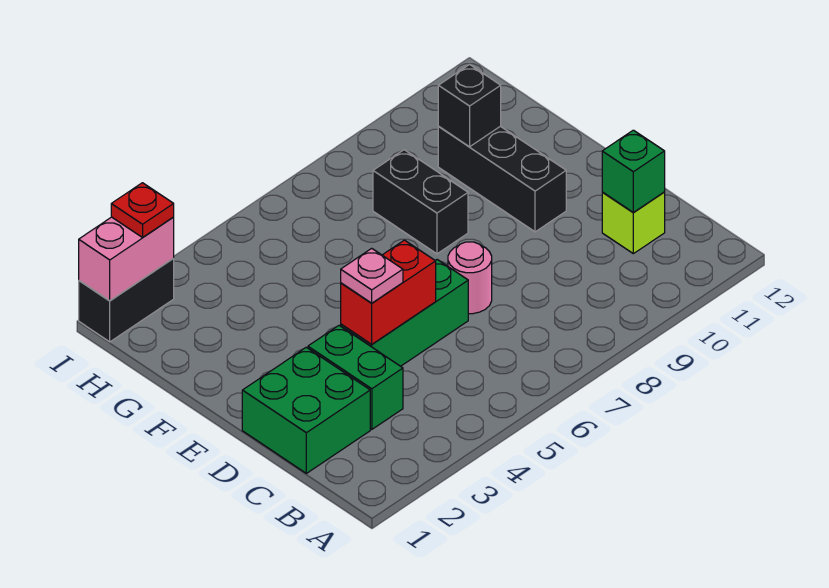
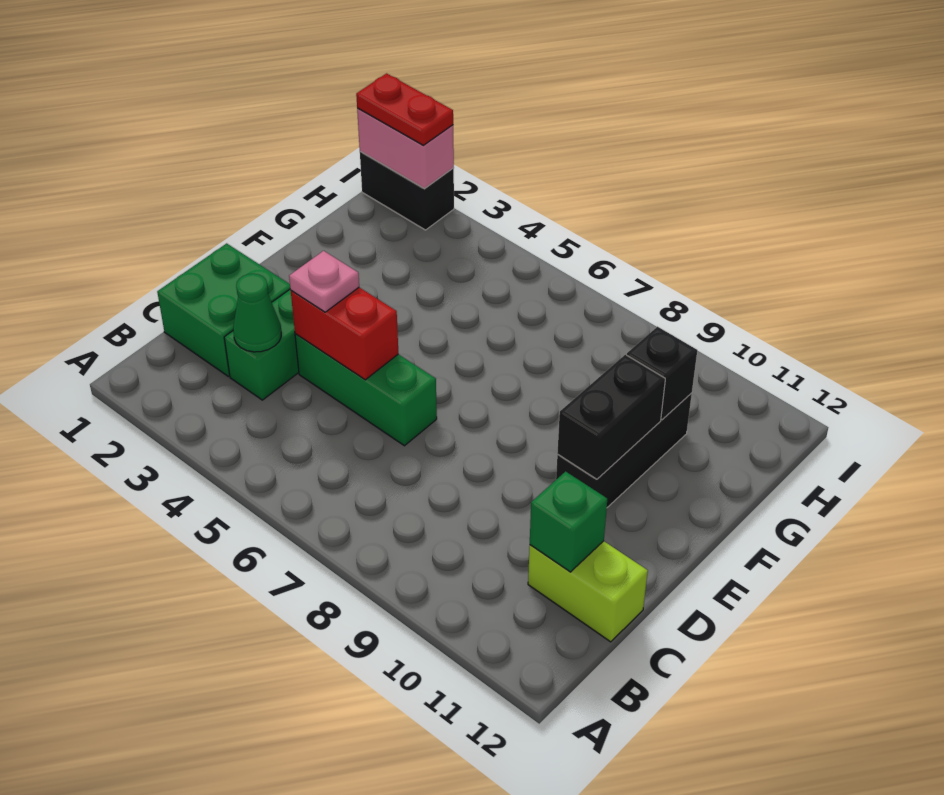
none -> green cone C3 level 2
lime brick C11 level 1 -> lime brick C11:C12 level 1
pink round brick D7 level 1 -> none
black brick F8:G8 level 1 -> black brick E10:F10 level 2
red plate I2 level 3 -> red plate I1:I2 level 3

